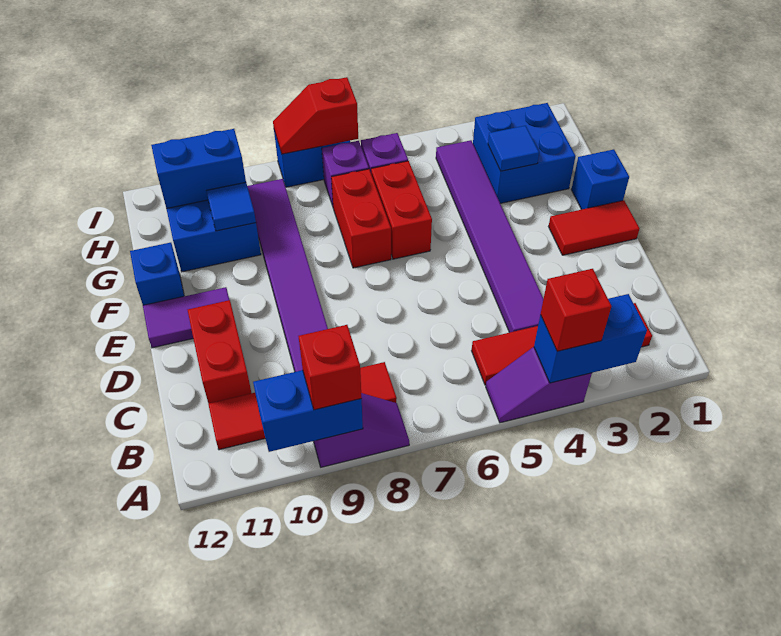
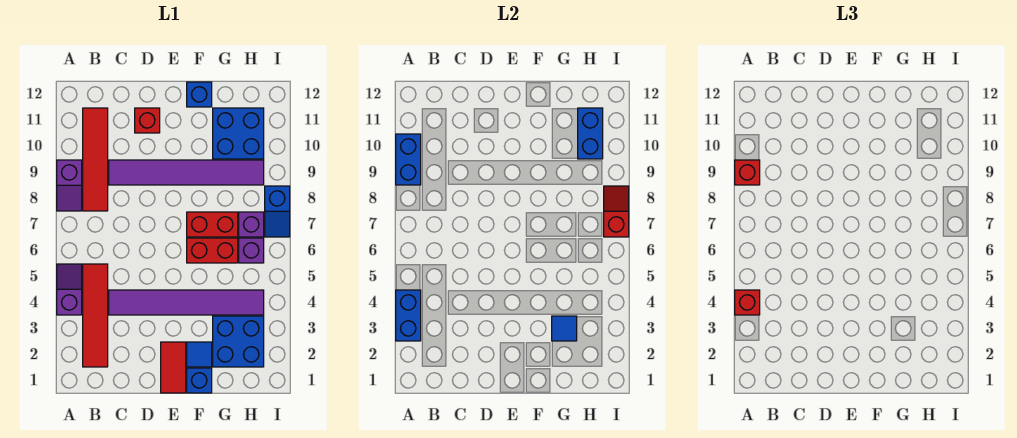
red brick C11:D11 level 1 -> red brick D11 level 1
purple tile E11:E12 level 1 -> none
blue tile G10 level 2 -> blue tile F2 level 1

